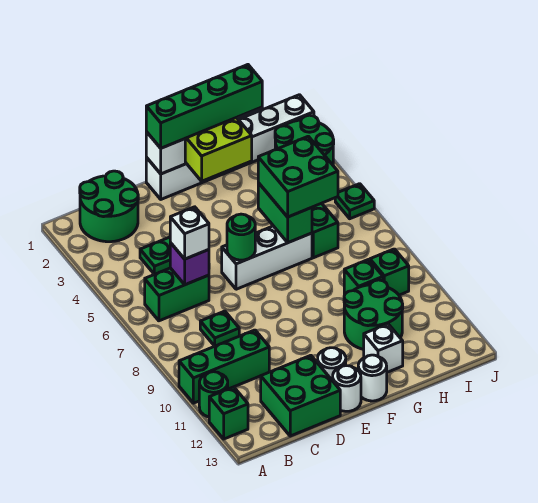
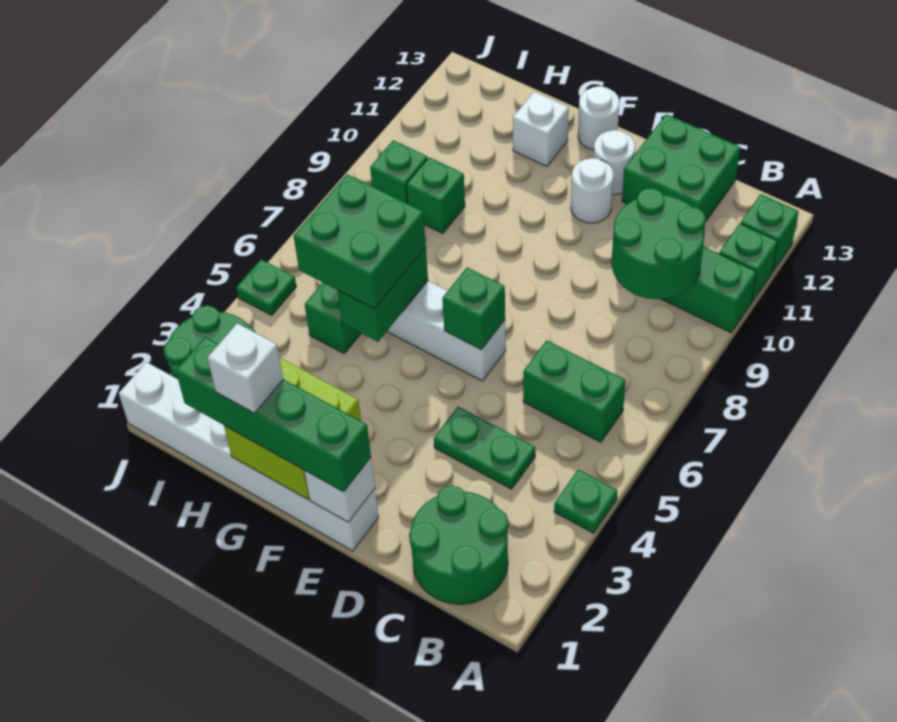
green round brick A11 level 1 -> green brick A11 level 1
purple brick C6 level 2 -> none
white brick C6 level 3 -> white brick G1 level 4
green plate C8 level 1 -> green plate A4 level 1
green round brick E6 level 2 -> green brick E6 level 2
white round brick E13 level 1 -> white round brick E11 level 1
green round brick G10:H11 level 1 -> green round brick B9:C10 level 2

